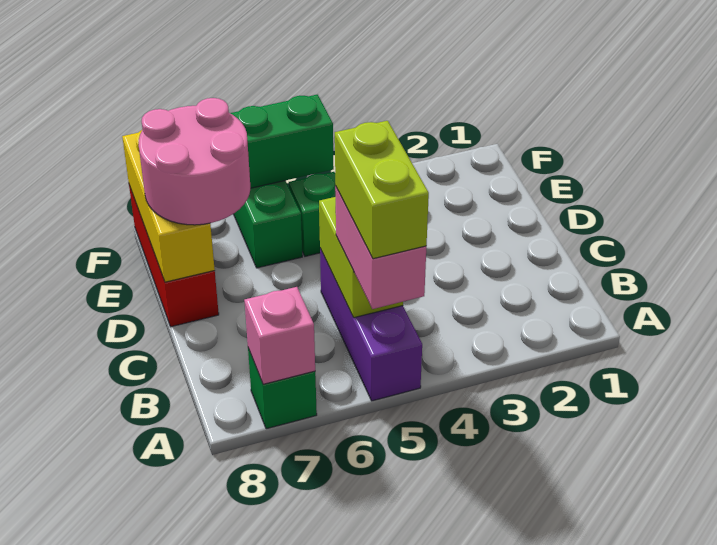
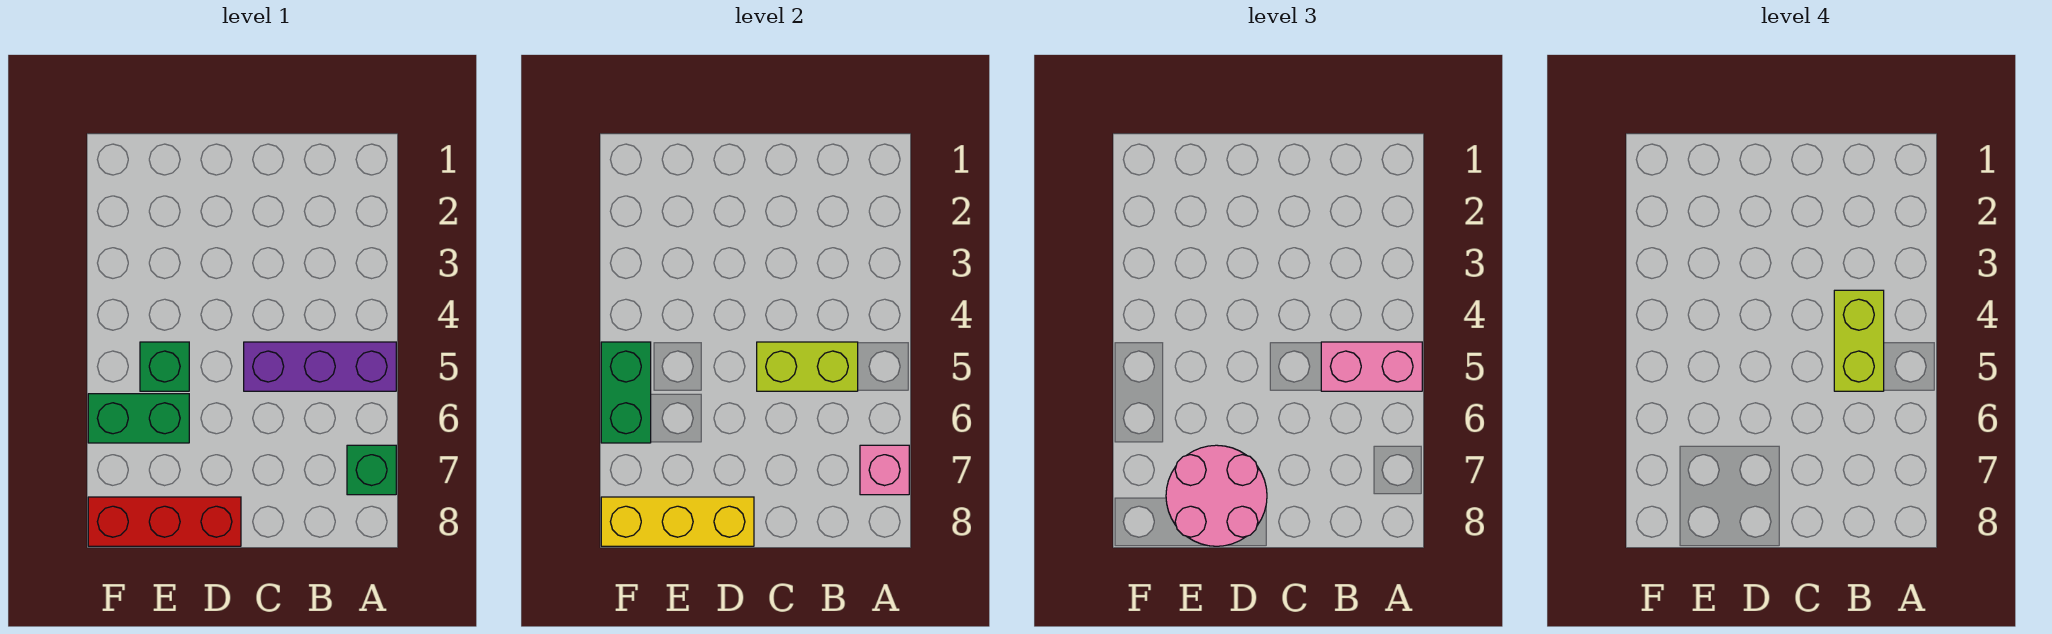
lime brick A5:B5 level 4 -> lime brick B4:B5 level 4

